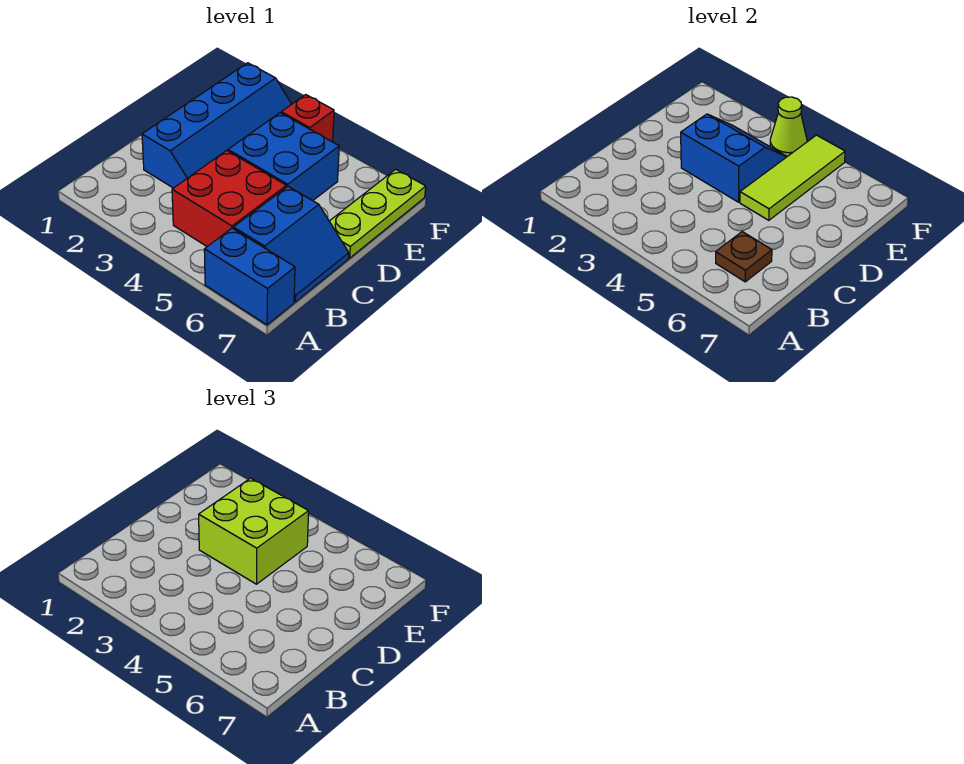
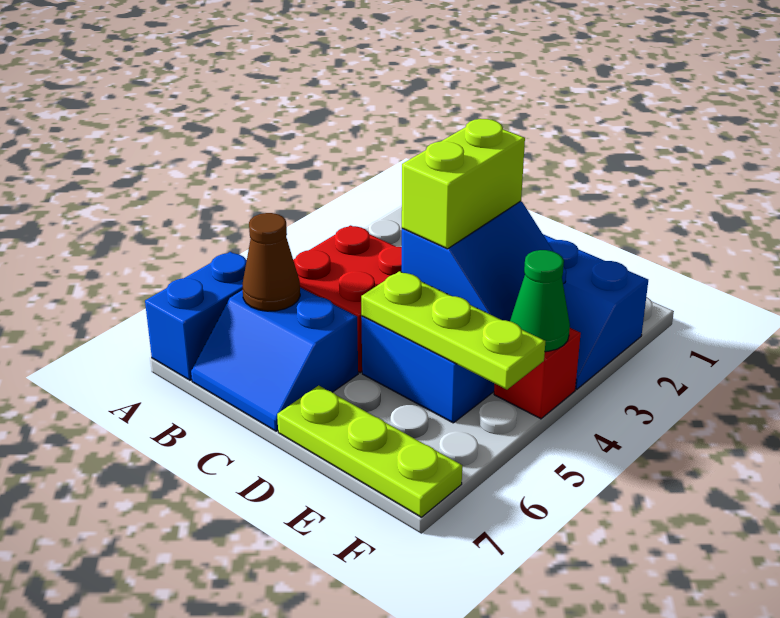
brown plate B6 level 2 -> brown cone B6 level 2
lime brick D3:E4 level 3 -> lime brick D3:D4 level 3
lime tile D5:F5 level 2 -> lime plate D5:F5 level 2
lime cone F4 level 2 -> green cone F4 level 2

